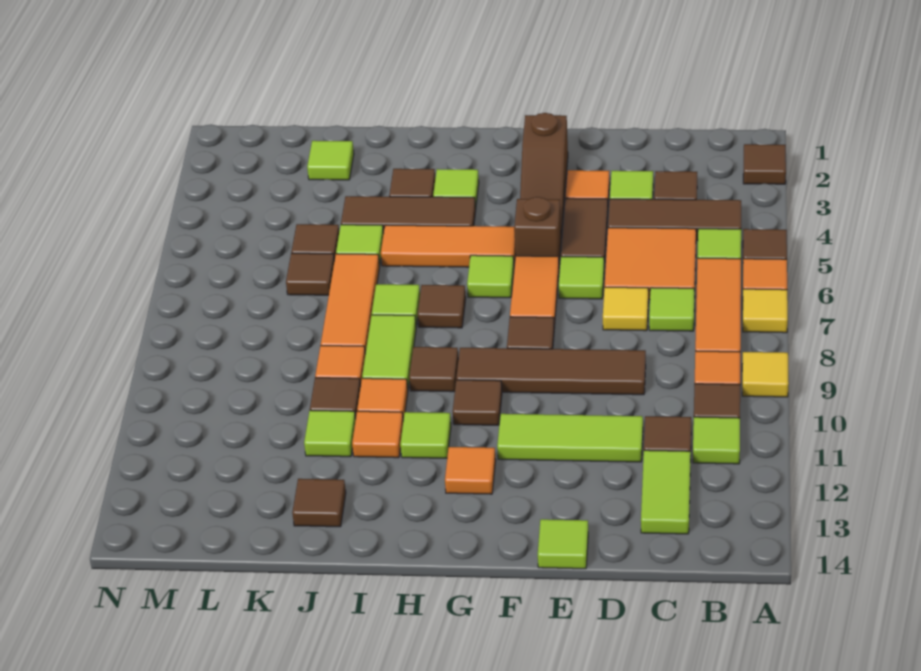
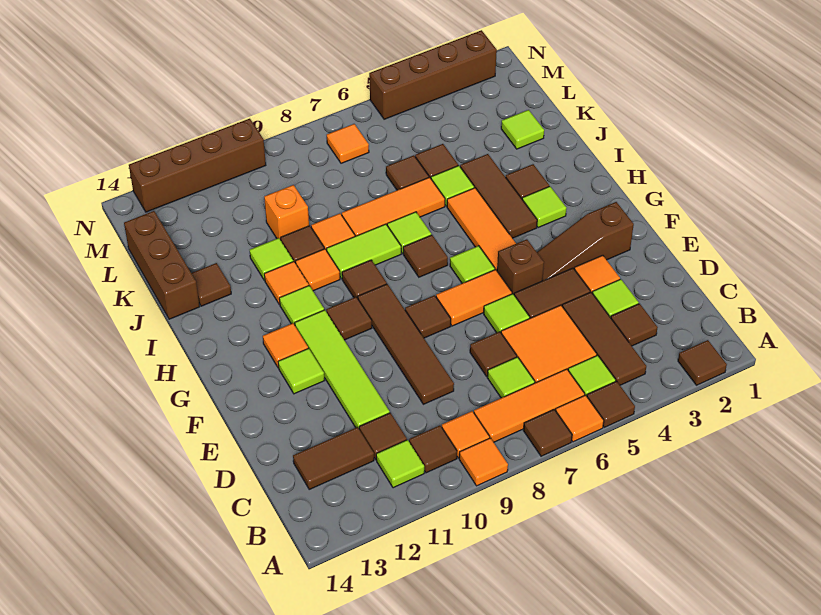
yellow tile A7 level 1 -> brown tile A7 level 1
yellow tile A9 level 1 -> orange tile A9 level 1
lime tile C12:C13 level 1 -> brown tile C12:C13 level 1
yellow tile D7 level 1 -> brown tile D7 level 1
lime tile D11:F11 level 1 -> lime tile D11:G11 level 1
lime tile E14 level 1 -> lime tile F12 level 1
none -> brown brick J14:L14 level 1
none -> orange brick K10 level 1
none -> orange tile M7 level 1
none -> brown brick N2:N5 level 1
none -> brown brick N10:N13 level 1

